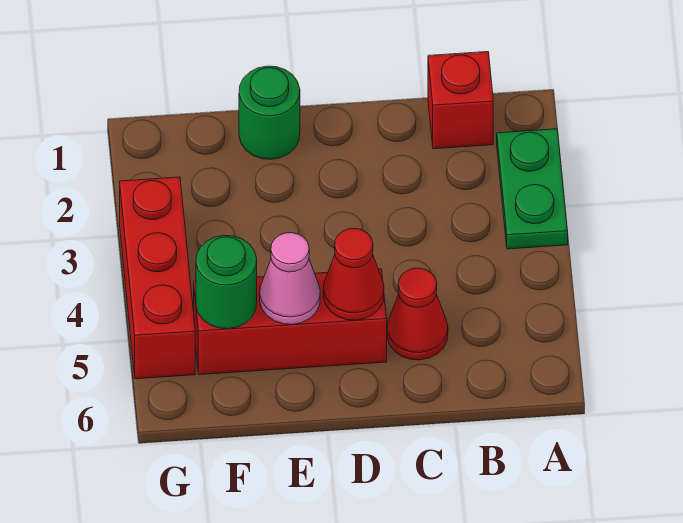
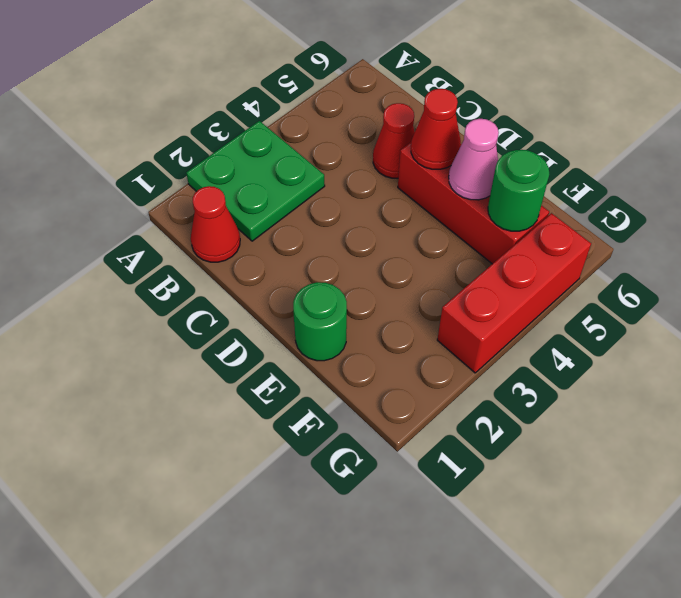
green plate A2:A3 level 1 -> green plate A2:B3 level 1
red brick B1 level 1 -> red cone B1 level 1

